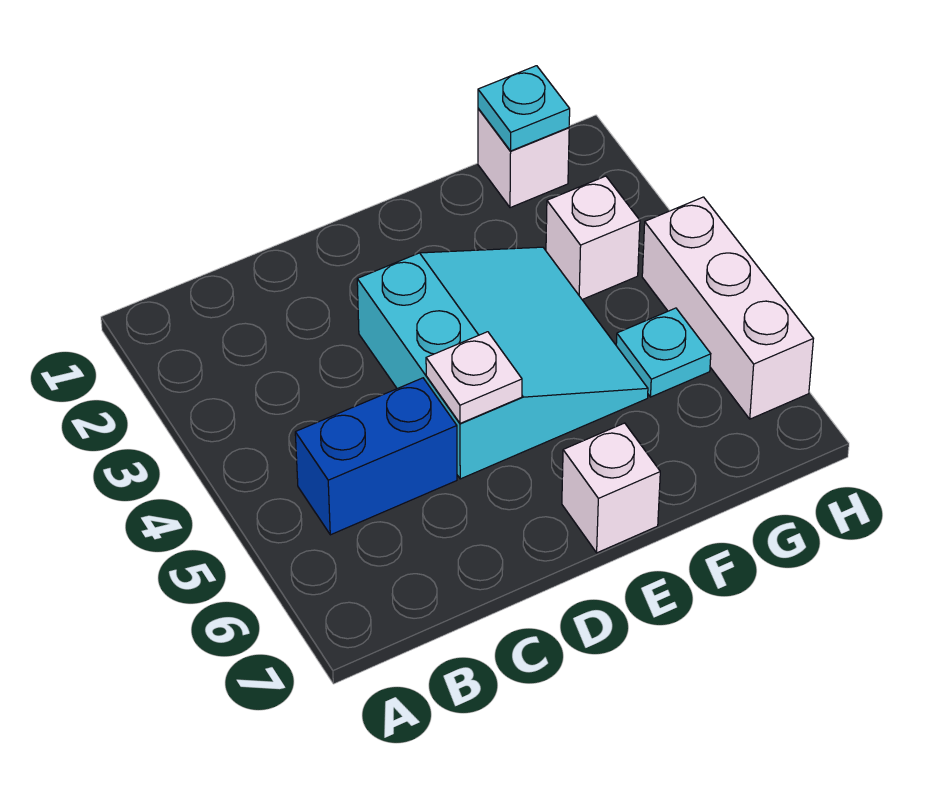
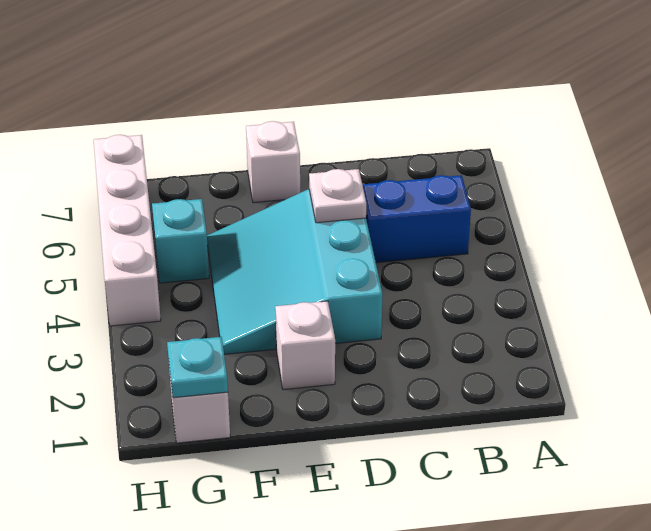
white brick G3 level 1 -> white brick E2 level 1
cyan plate G5 level 1 -> cyan brick G5 level 1
white brick H4:H6 level 1 -> white brick H4:H7 level 1

